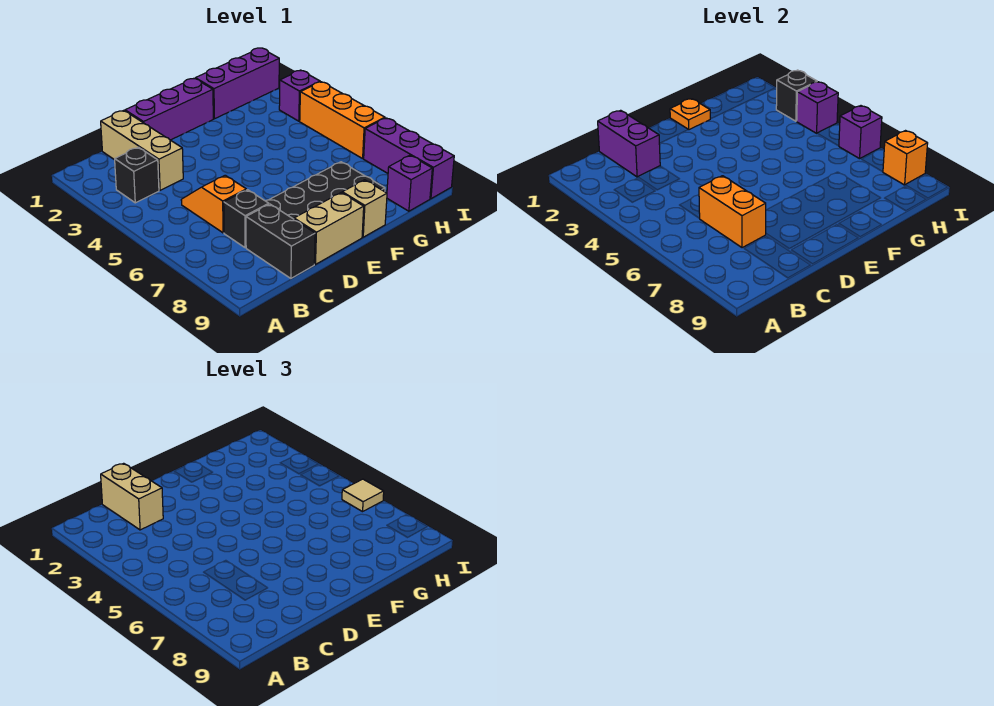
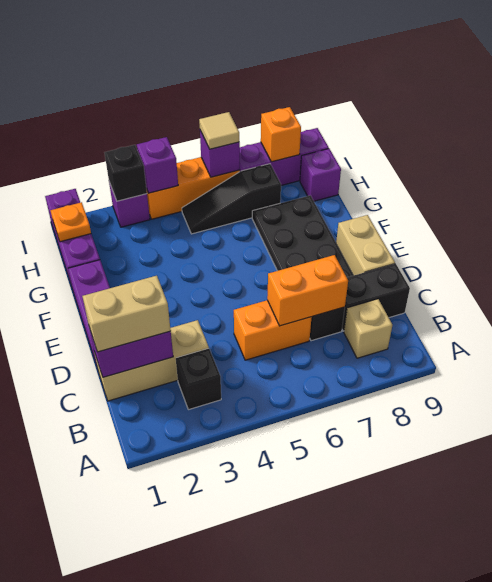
orange slope C5:C6 level 1 top 6 -> orange brick C5:C6 level 1
orange plate F1 level 2 -> orange plate H1 level 2
tan brick F9 level 1 -> tan brick B8 level 1
none -> black slope H5:H7 level 1 top 7

